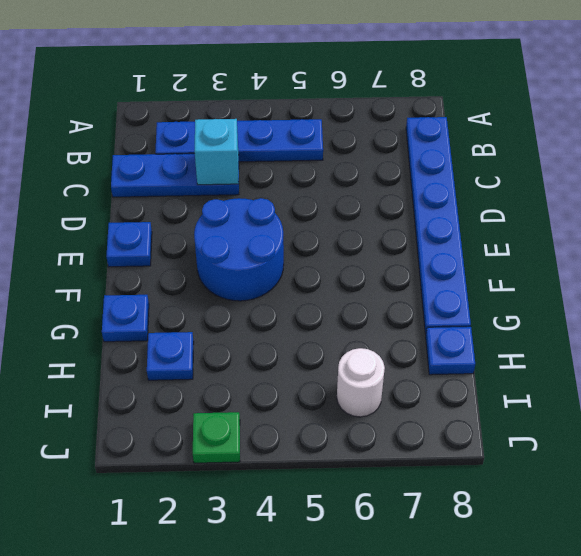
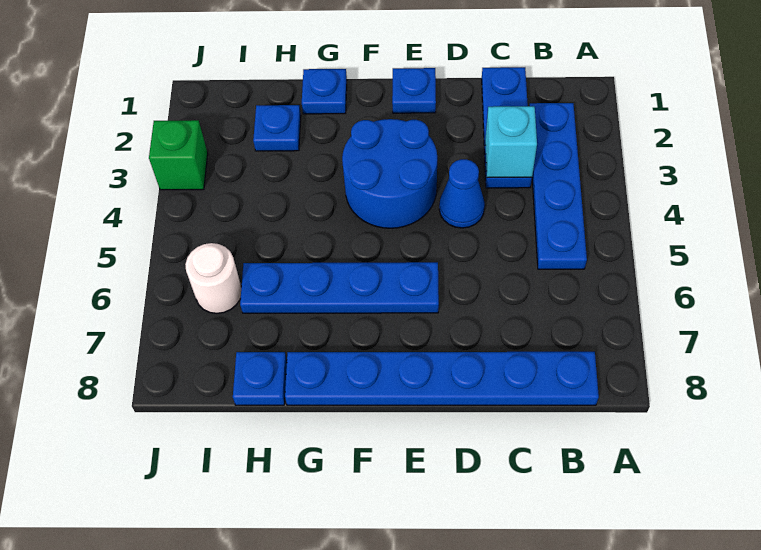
none -> blue cone D4 level 1
none -> blue plate E6:H6 level 1
green plate J3 level 1 -> green brick J3 level 1

